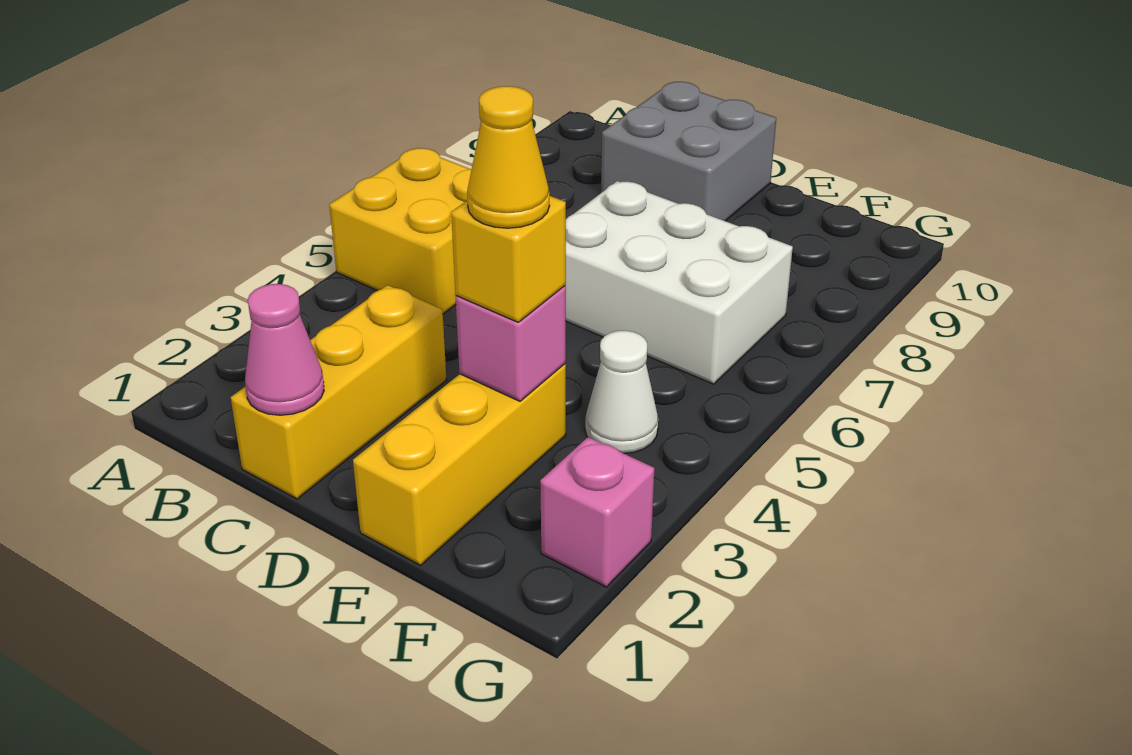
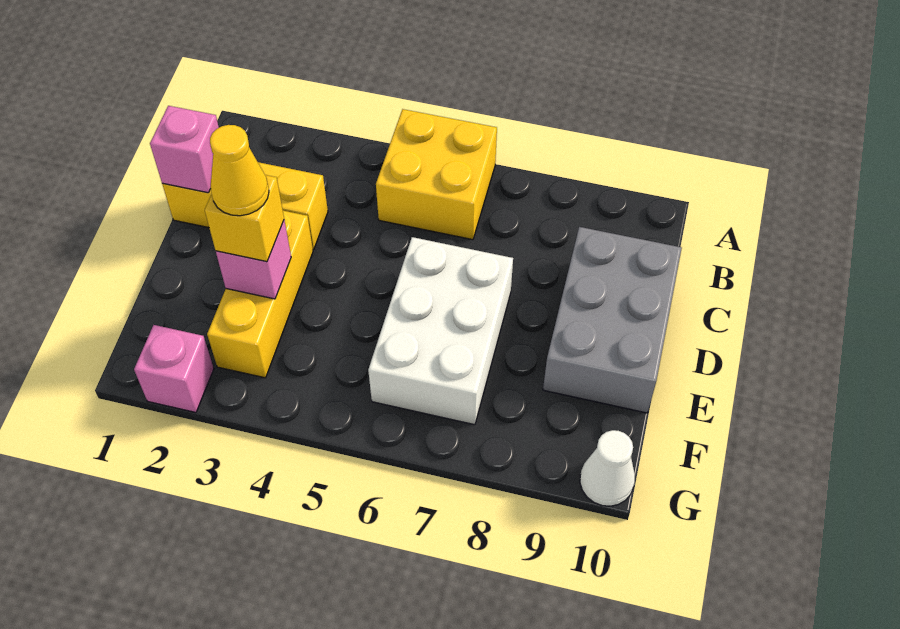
pink cone C1 level 2 -> pink brick C1 level 2
grey brick C9:D10 level 1 -> grey brick C9:E10 level 1
yellow brick E1:E3 level 1 -> yellow brick D3:F3 level 1
white cone F4 level 1 -> white cone G10 level 1

